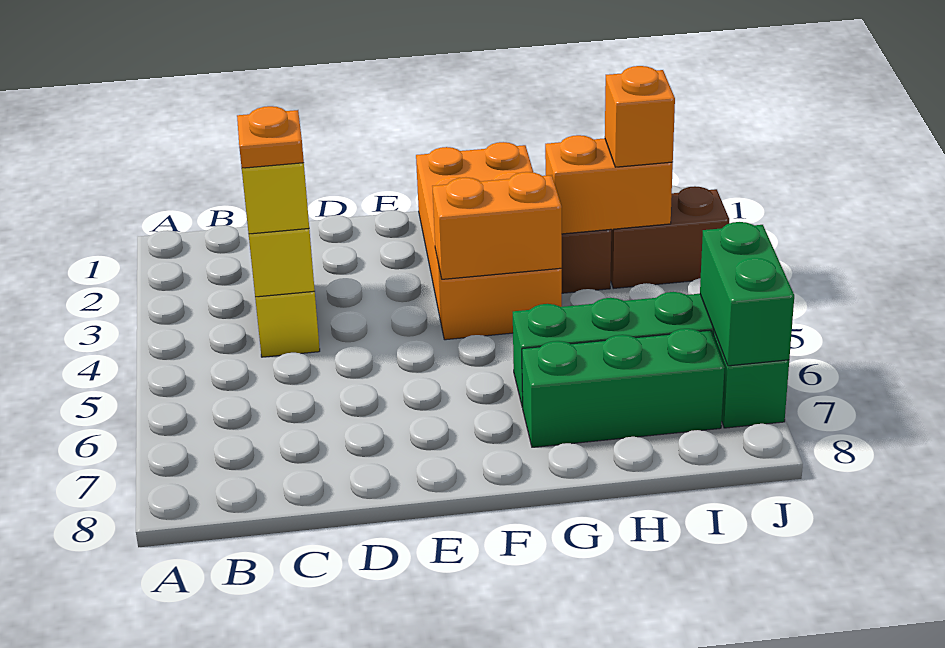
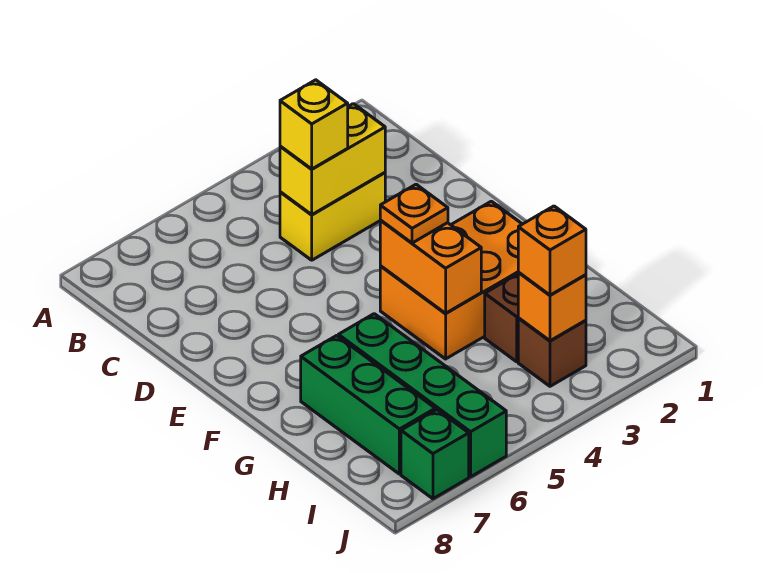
orange plate C4 level 4 -> orange plate F4 level 3
orange brick F1:G4 level 1 -> orange brick F2:G4 level 1
orange brick H3:I3 level 2 -> orange brick I3 level 2
brown brick I3:J3 level 1 -> brown brick I3 level 1
green brick J6:J7 level 2 -> none

